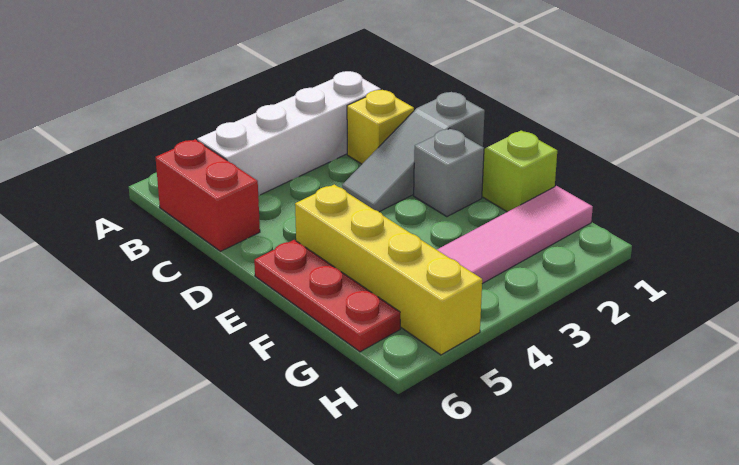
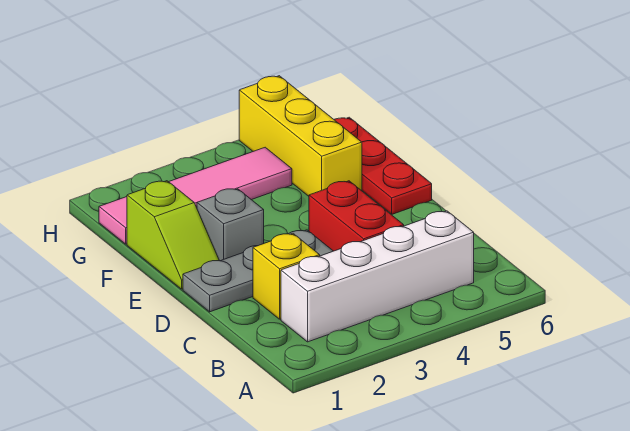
red brick B6:C6 level 1 -> red brick C4:D4 level 1
grey slope D1:D3 level 1 top 1 -> grey plate D1:D3 level 1
yellow brick E5:H5 level 1 -> yellow brick F5:H5 level 1

